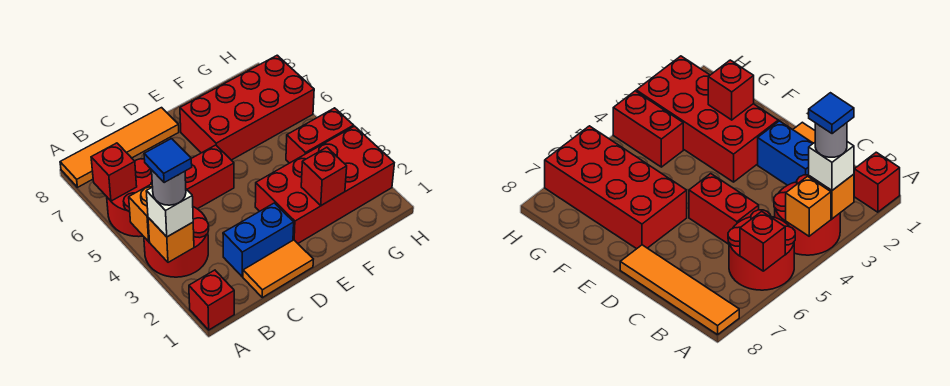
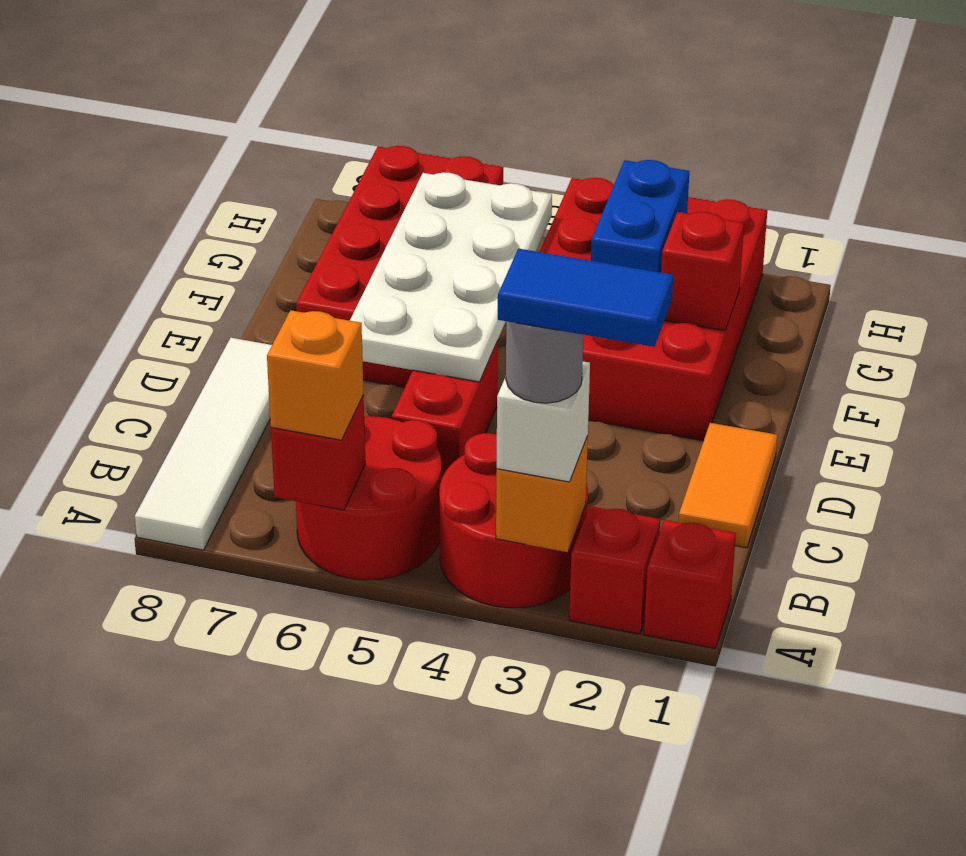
none -> red brick A2 level 1
blue tile A3 level 5 -> blue tile A2:A3 level 5
orange brick A4 level 2 -> orange brick A6 level 3
orange tile A8:D8 level 1 -> white tile A8:D8 level 1
blue brick C2:D2 level 1 -> blue brick F3:G3 level 2
none -> white plate D5:G6 level 2

